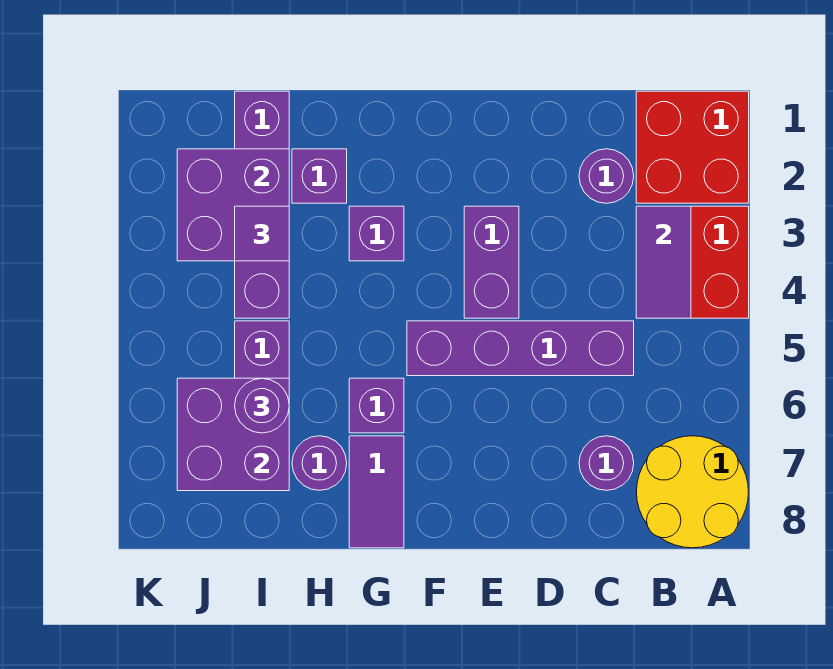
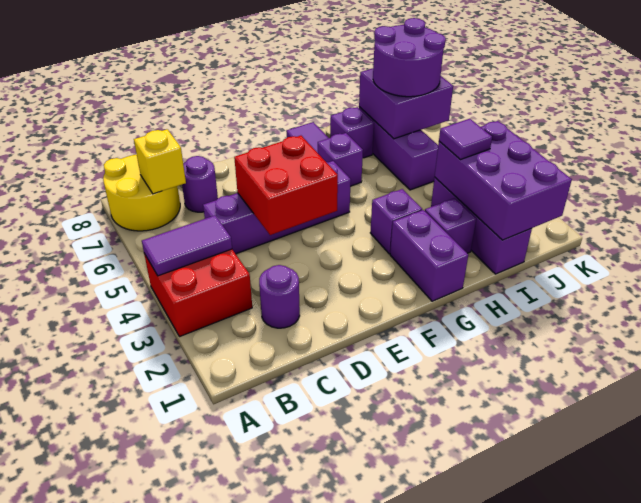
red brick A1:B2 level 1 -> red brick D4:E5 level 2
purple tile B3:B4 level 2 -> purple tile A4:B4 level 2
none -> yellow brick B7 level 2
purple brick E3:E4 level 1 -> purple brick G1:G2 level 1
purple round brick H7 level 1 -> purple brick H7 level 1
purple brick I1:I4 level 1 -> purple brick I1:I3 level 1
purple brick I2:J3 level 2 -> purple brick I1:J3 level 2
purple round brick I6 level 3 -> purple round brick I6:J7 level 3

